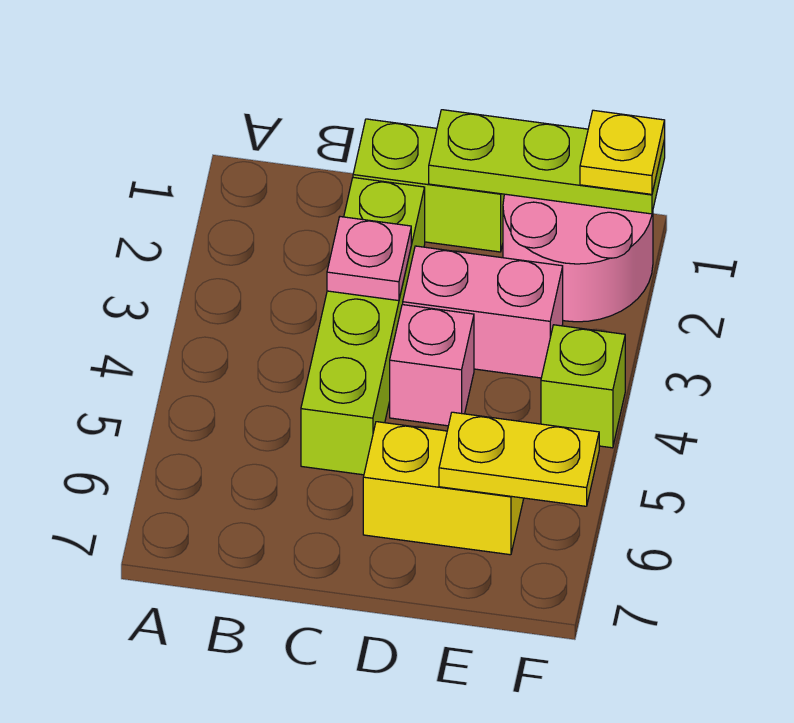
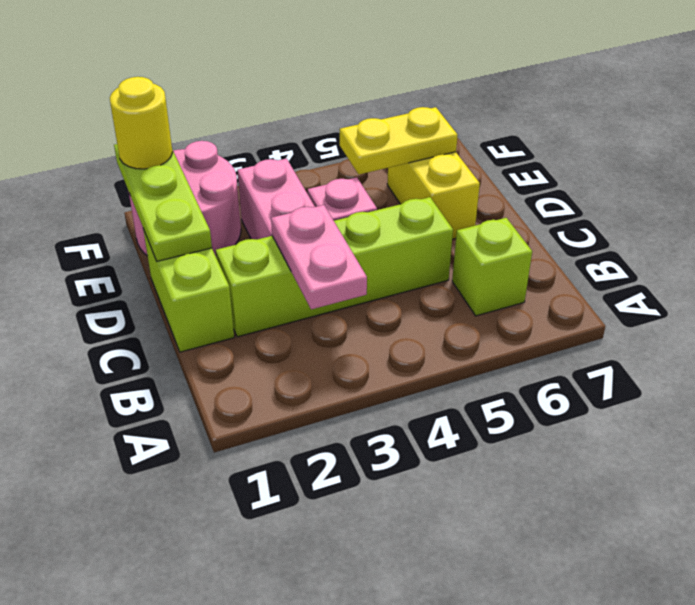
pink plate C3 level 2 -> pink plate B3:C3 level 2
yellow plate E6:F6 level 2 -> yellow plate E5:E6 level 2
yellow plate F1 level 3 -> yellow round brick F1 level 3
lime brick F4 level 1 -> lime brick B6 level 1

